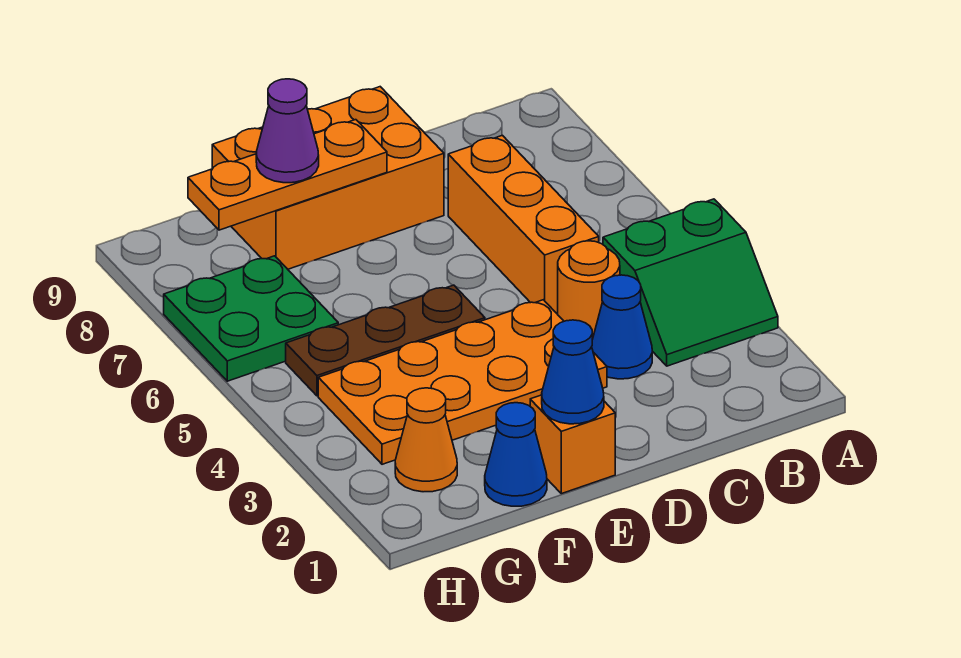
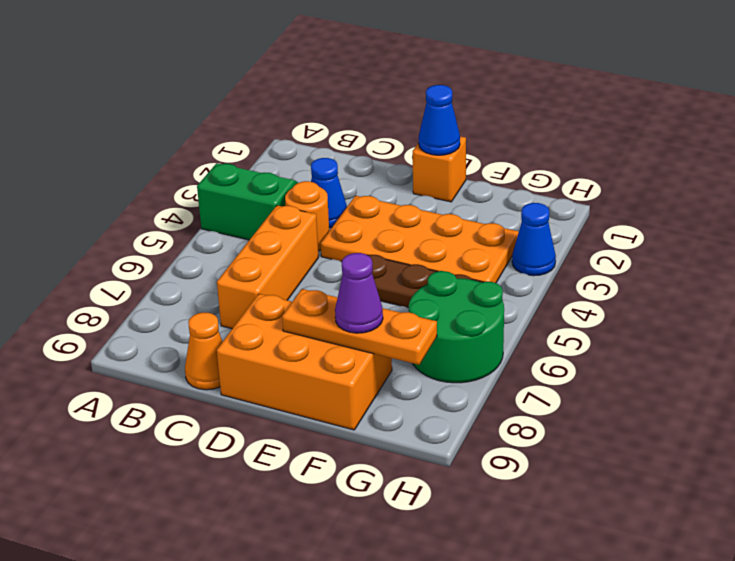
blue cone F1 level 1 -> blue cone H3 level 1
orange cone G2 level 1 -> orange cone C9 level 1
green plate G6:H7 level 1 -> green round brick G6:H7 level 1

